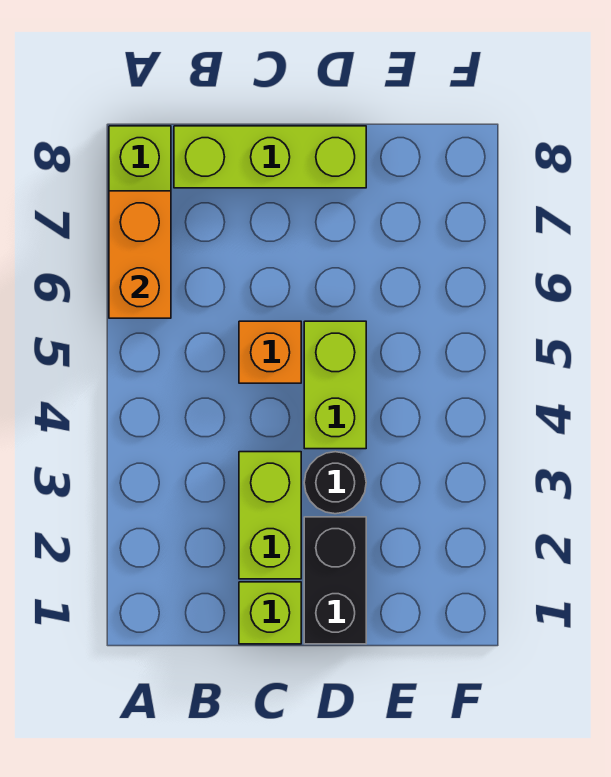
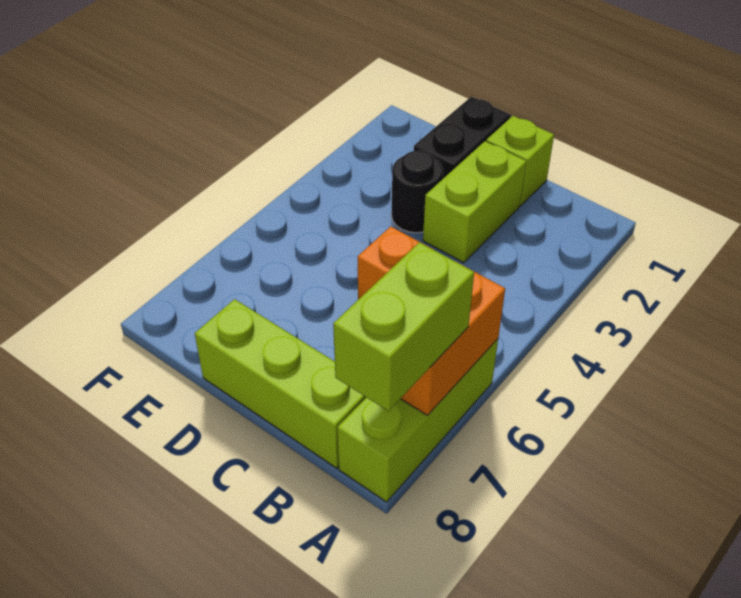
lime brick D4:D5 level 1 -> lime brick A7:A8 level 3

